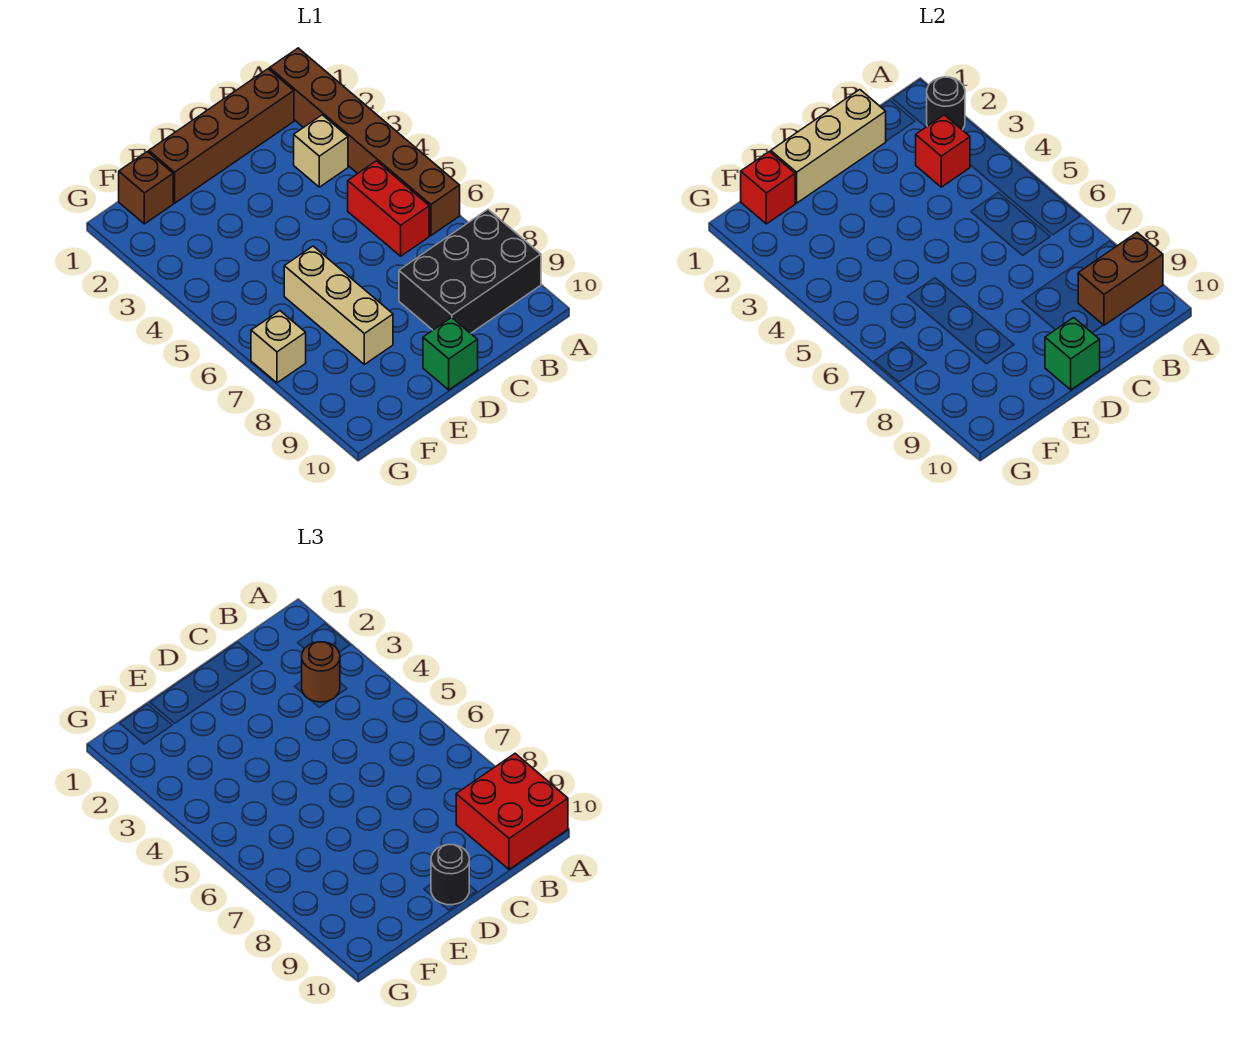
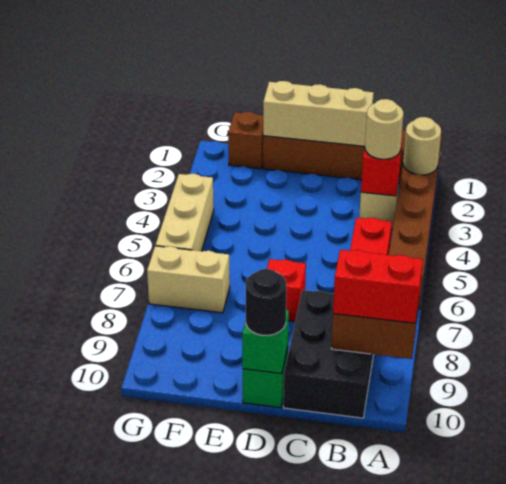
black round brick A2 level 2 -> tan round brick A2 level 2
black brick A8:C9 level 1 -> black brick B8:C10 level 1
red brick A9:B10 level 3 -> red brick A9:B9 level 3
brown round brick B3 level 3 -> tan round brick B3 level 3
tan brick E6:E8 level 1 -> tan brick G4:G6 level 1
red brick F1 level 2 -> red brick D7 level 1
tan brick G7 level 1 -> tan brick F7:G7 level 1

